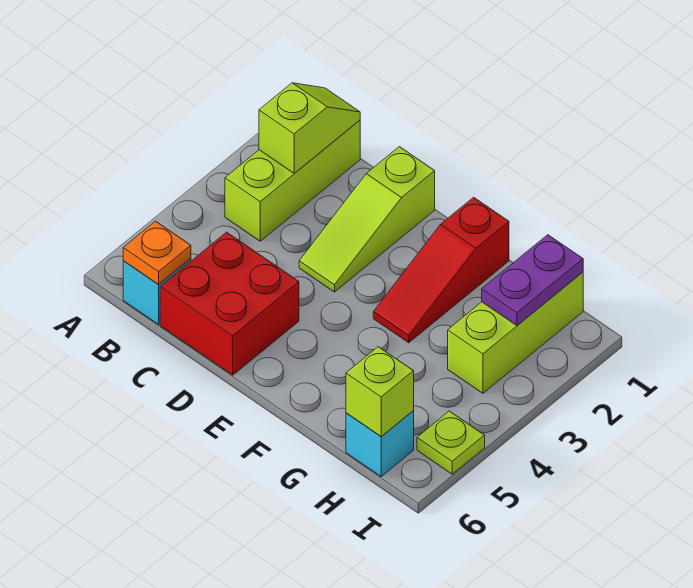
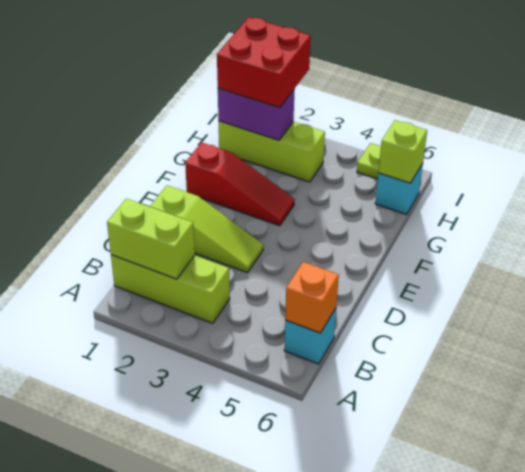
lime slope B1:B2 level 2 top 2 -> lime brick B1:B2 level 2
orange plate B6 level 2 -> orange brick B6 level 2
red brick C5:D6 level 1 -> red brick H1:I2 level 3
purple plate H1:H2 level 2 -> purple brick H1:H2 level 2

